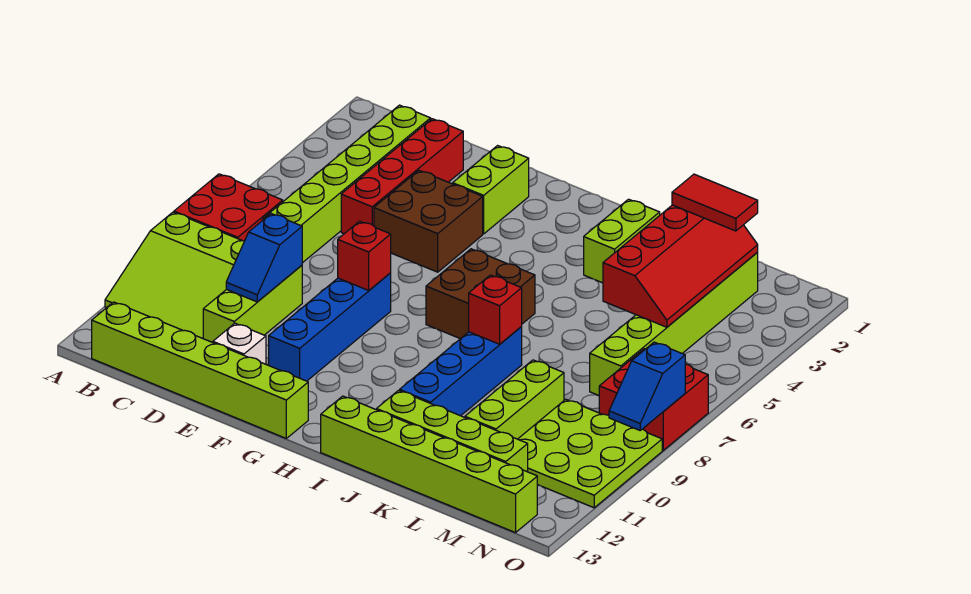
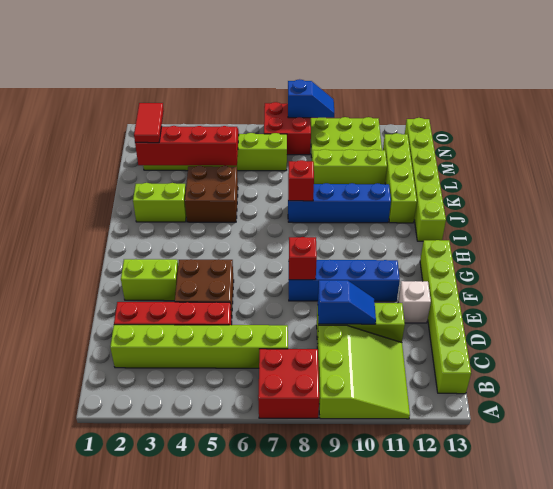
brown brick H6:I7 level 1 -> brown brick J4:K5 level 1

